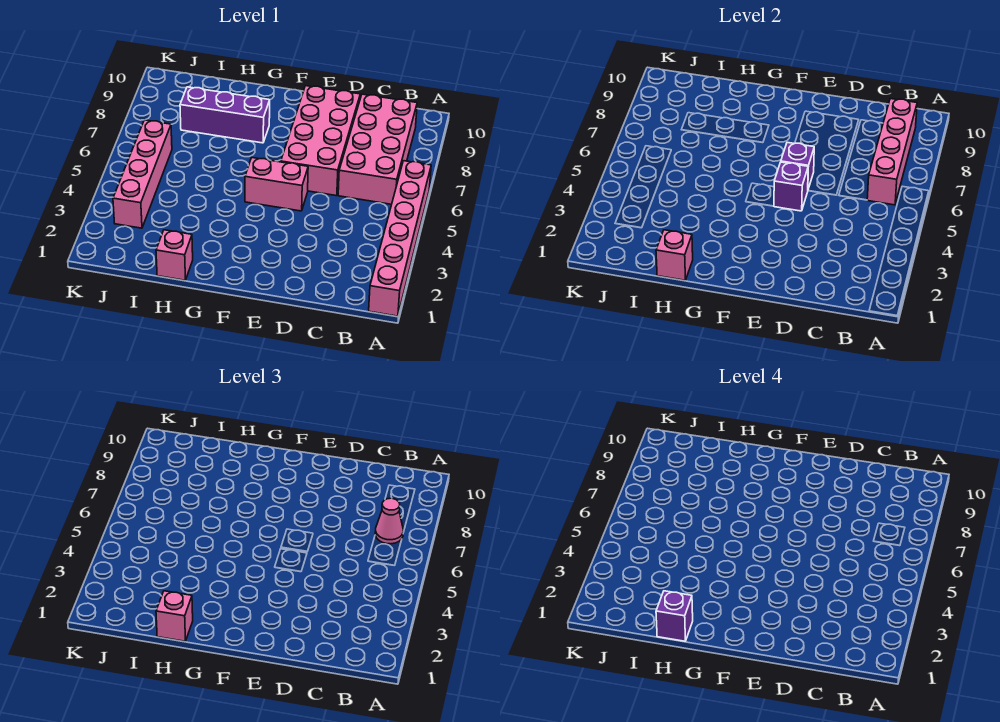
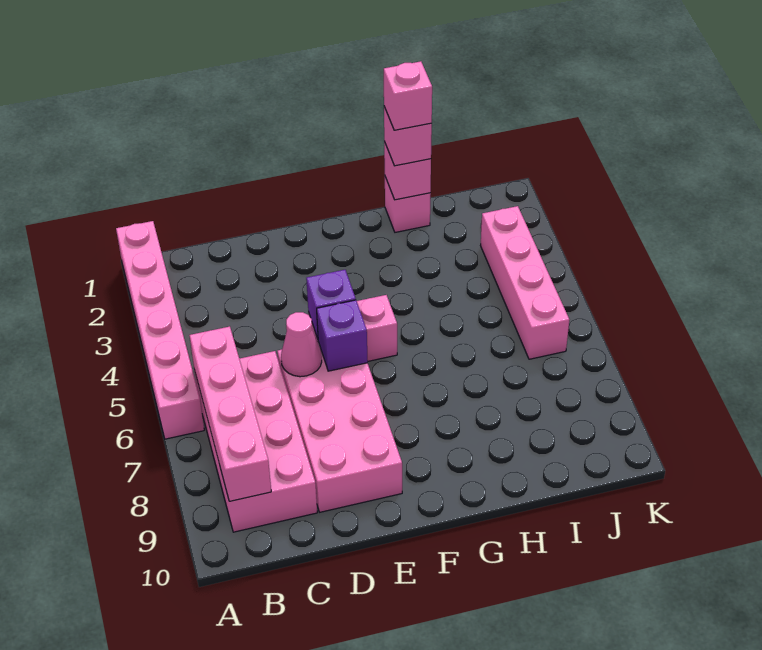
pink cone B7 level 3 -> pink cone D6 level 2
purple brick G8:I8 level 1 -> none
purple brick H1 level 4 -> pink brick H1 level 4

